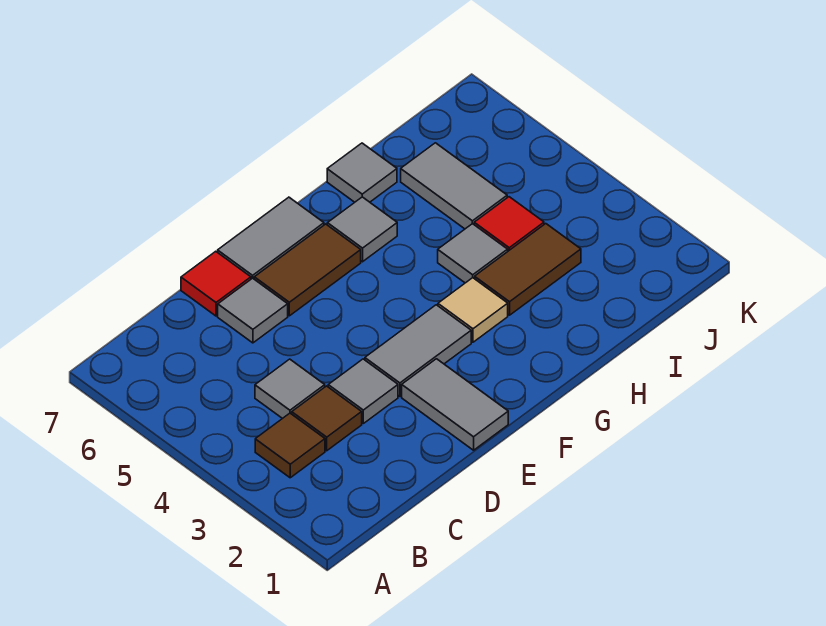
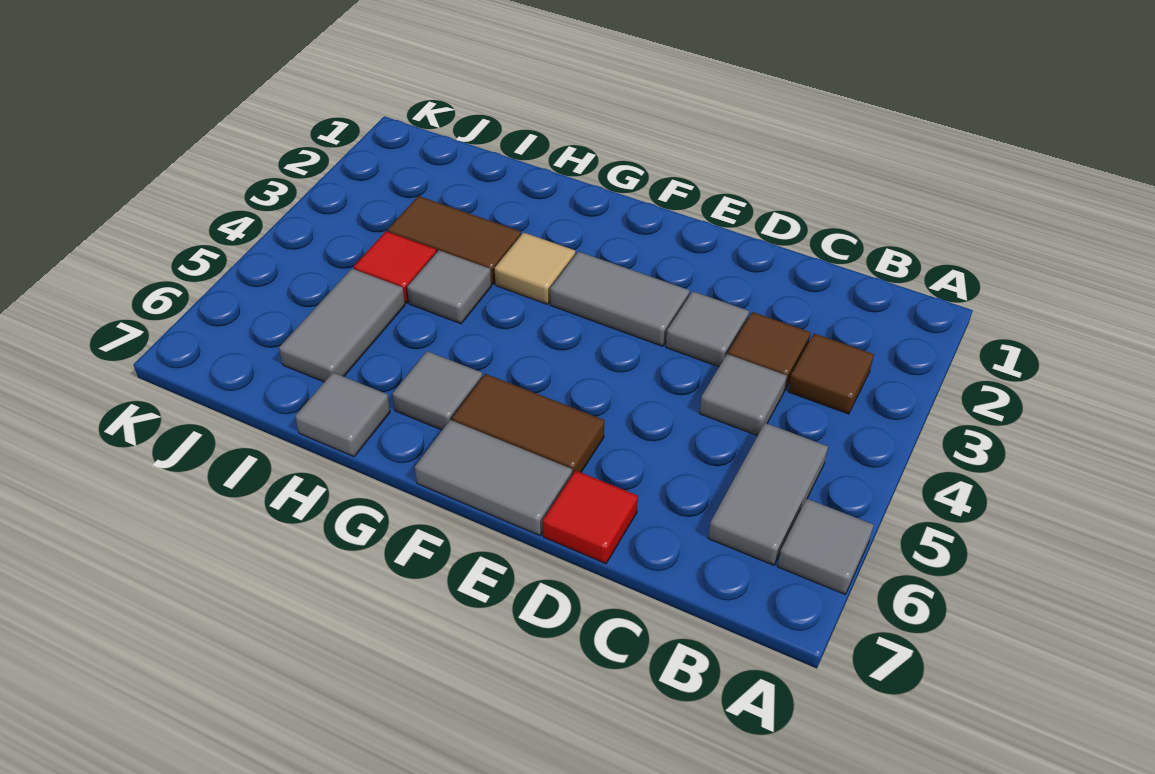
grey tile D6 level 1 -> grey tile A6 level 1
grey tile E1:E2 level 1 -> grey tile B5:B6 level 1

